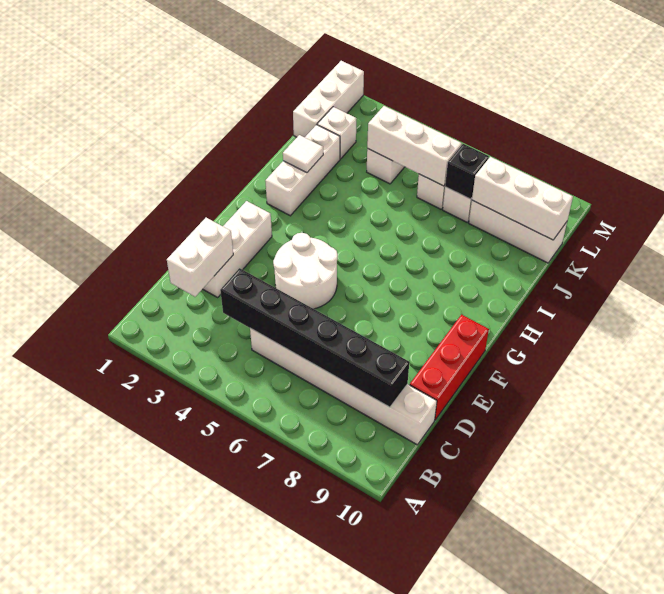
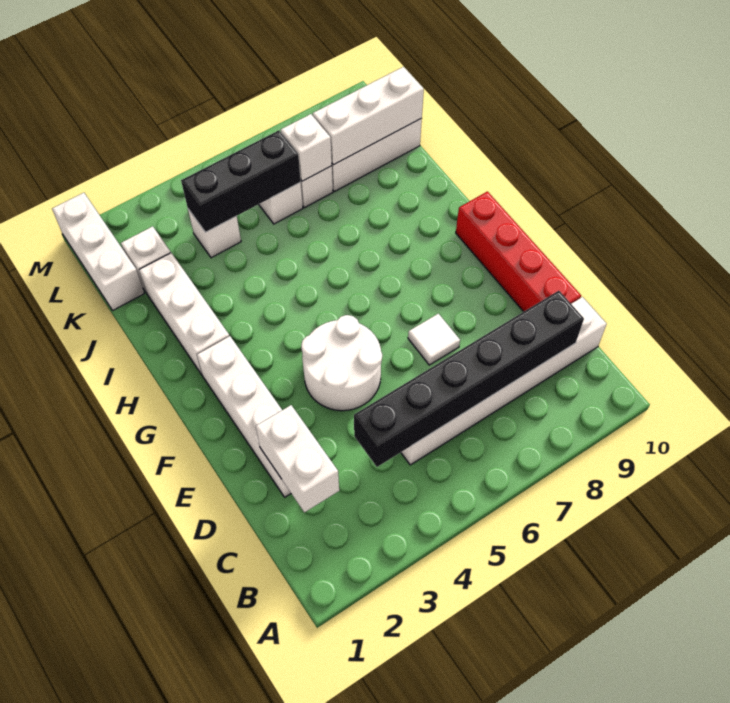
white brick D2:F2 level 1 -> white brick D2:G2 level 1
red brick D10:F10 level 1 -> red brick D10:G10 level 1
white tile I2 level 2 -> white tile E7 level 1
white brick K4:K6 level 2 -> black brick K4:K6 level 2
black brick K7 level 2 -> white brick K7 level 2

